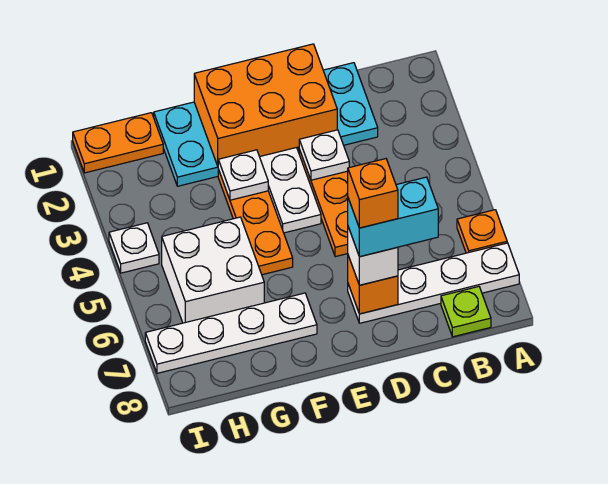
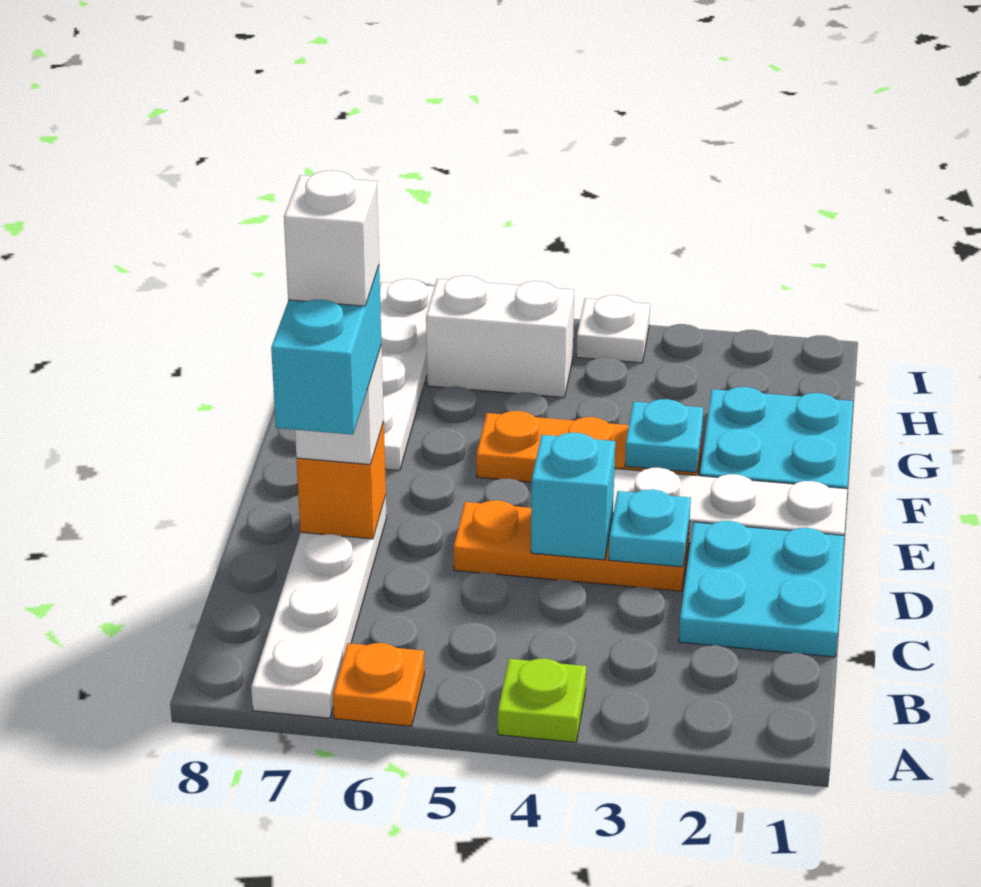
lime plate B8 level 1 -> lime plate A4 level 1
orange brick D1:F2 level 2 -> none
white plate D3 level 2 -> cyan plate D3 level 2
none -> cyan brick D4 level 2
orange brick D7 level 5 -> white brick D7 level 5
white plate F3 level 2 -> cyan plate F3 level 2
white brick G5:H6 level 1 -> white brick H5:H6 level 1
orange plate H1:I1 level 1 -> none

